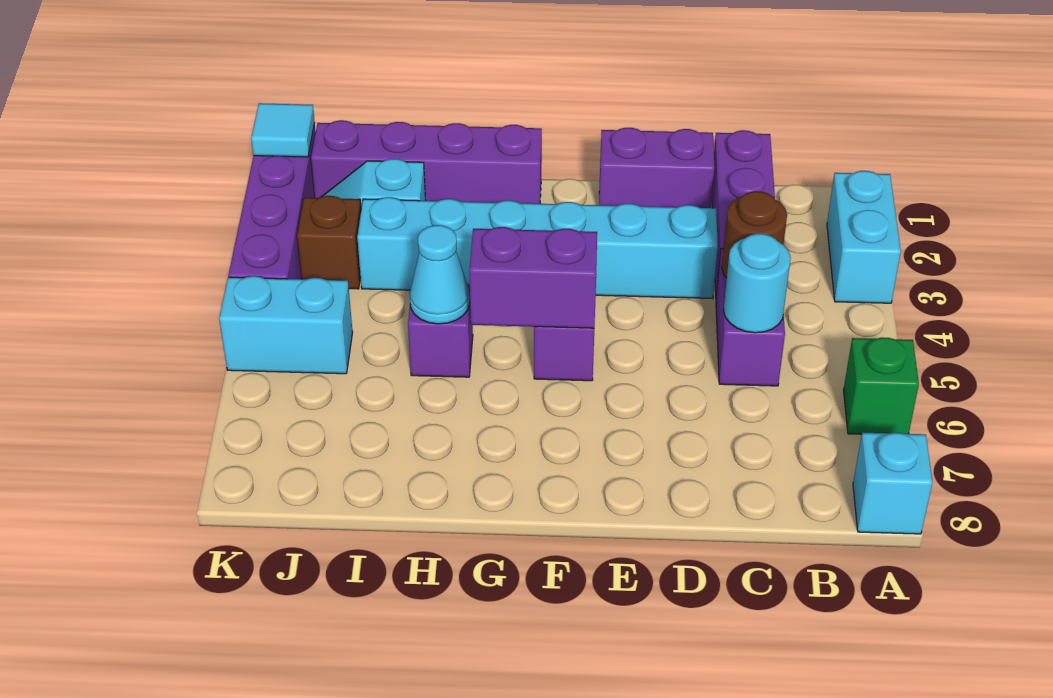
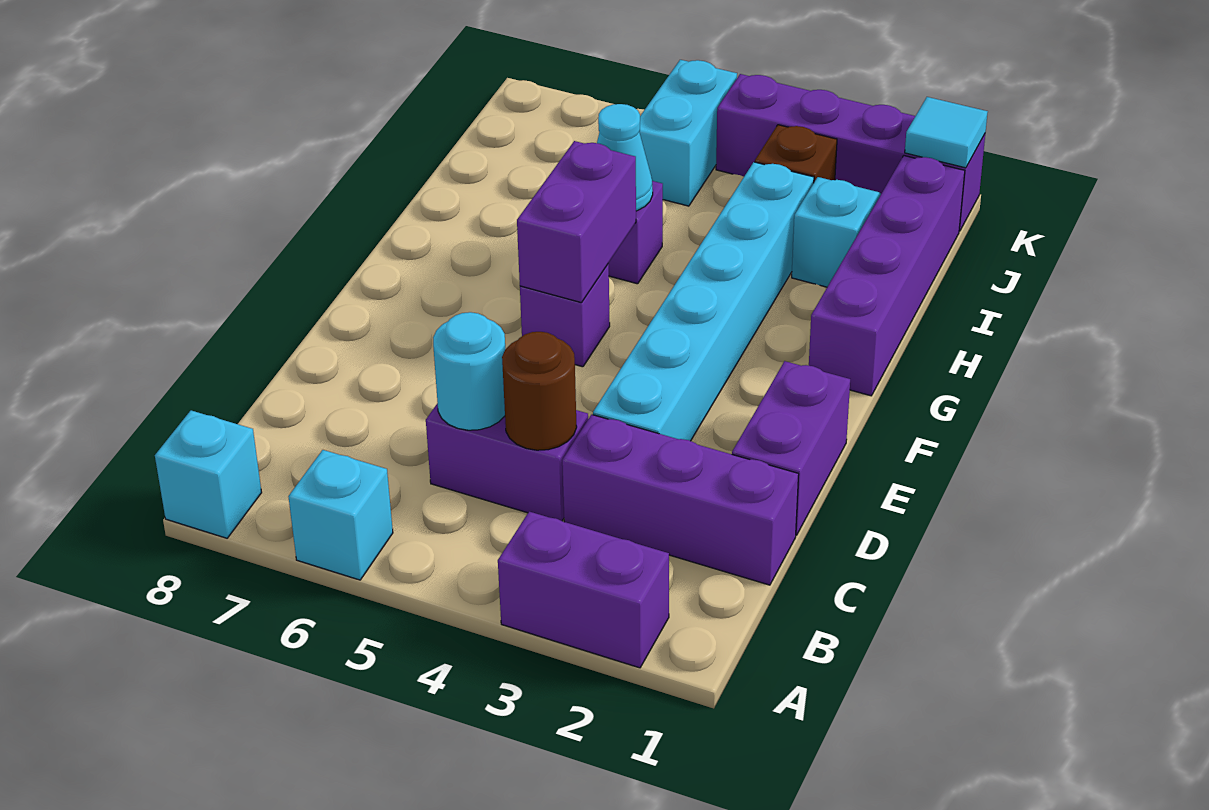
cyan brick A2:A3 level 1 -> purple brick A2:A3 level 1
green brick A6 level 1 -> cyan brick A6 level 1

